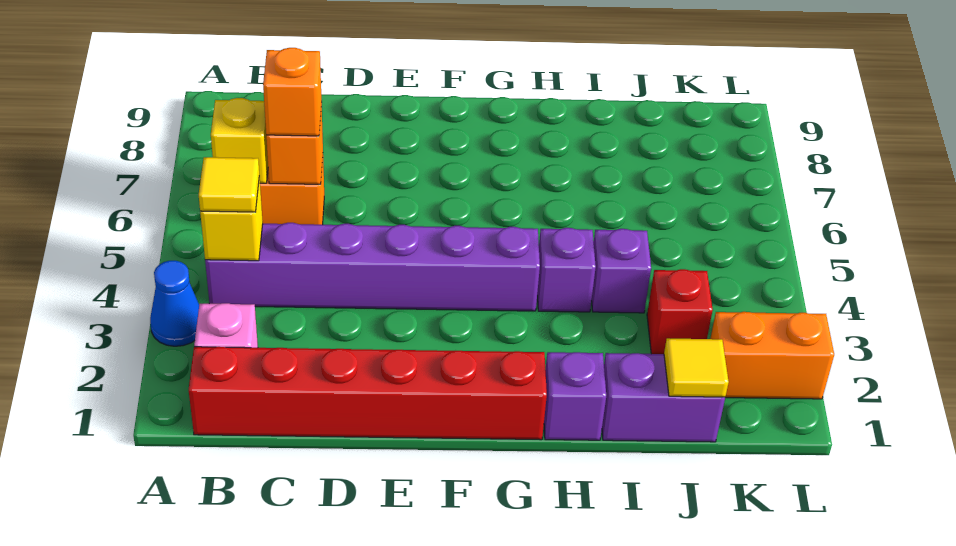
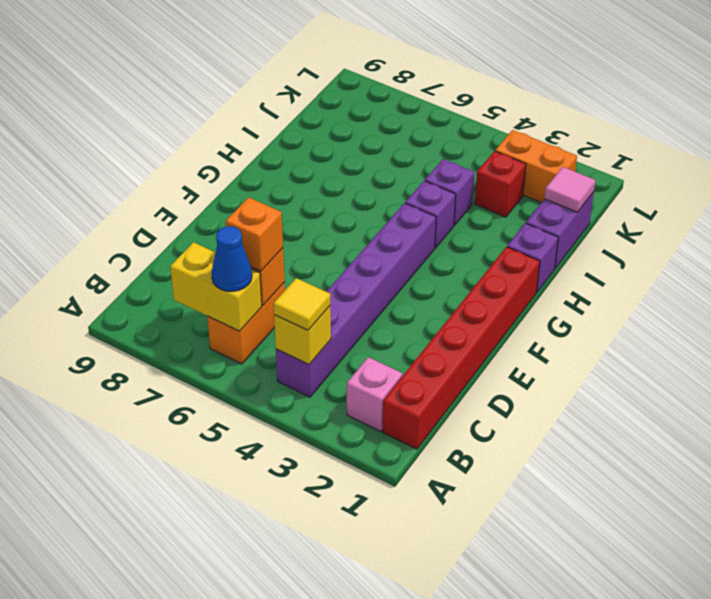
blue cone A3 level 1 -> blue cone B6 level 3
yellow brick B6 level 2 -> yellow brick B6:B7 level 2
yellow tile J1 level 2 -> pink tile J1 level 2
orange brick K2:L2 level 1 -> orange brick K2:K3 level 1

